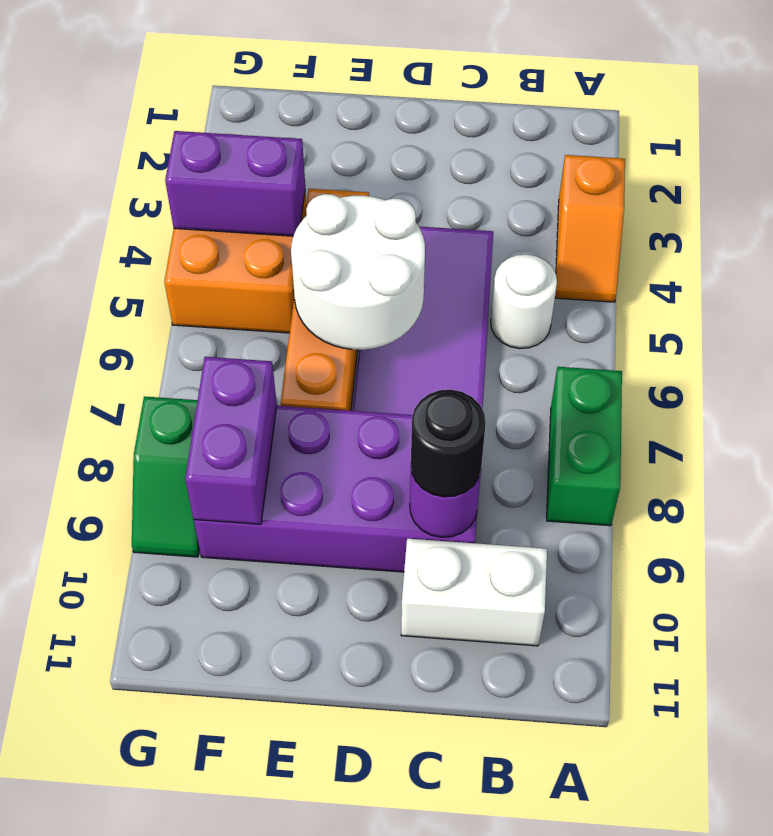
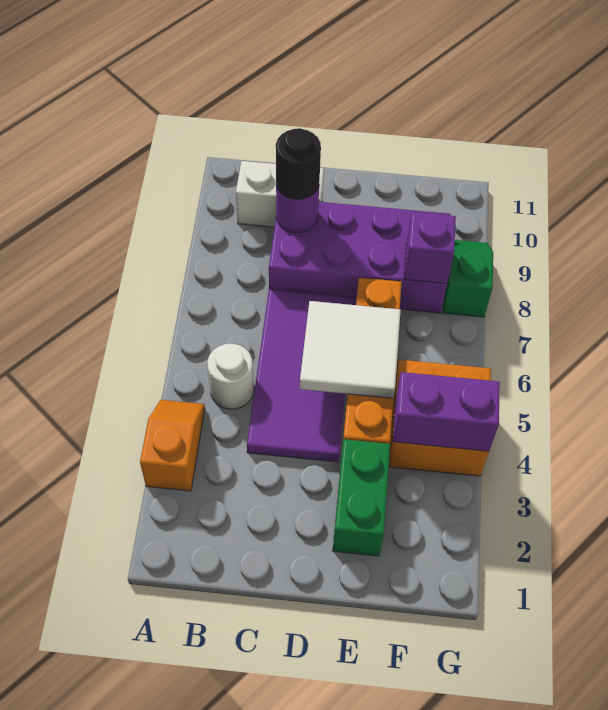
green brick A7:A8 level 1 -> green brick E2:E3 level 1
white round brick D5:E6 level 2 -> white tile D5:E6 level 2
purple brick F8:F9 level 2 -> purple brick F8 level 2

